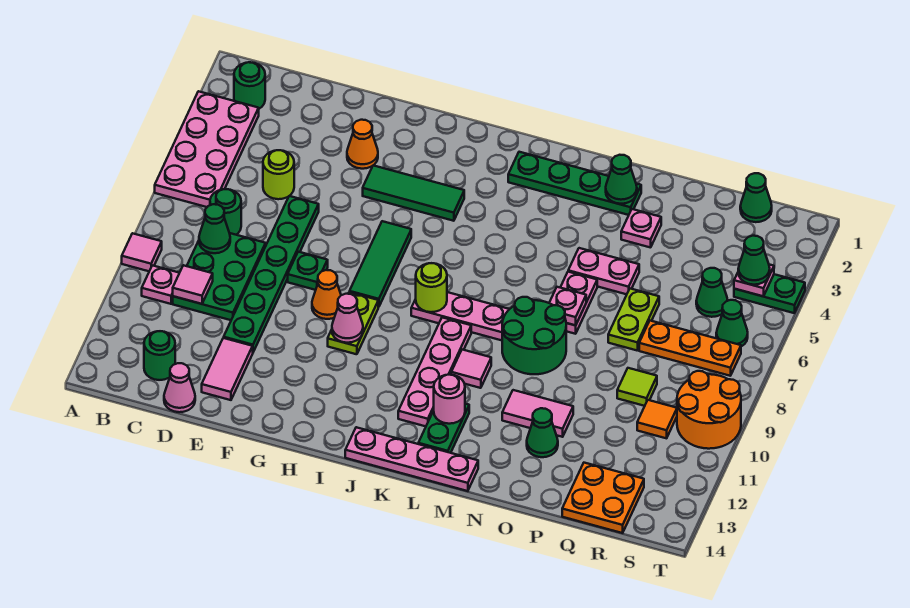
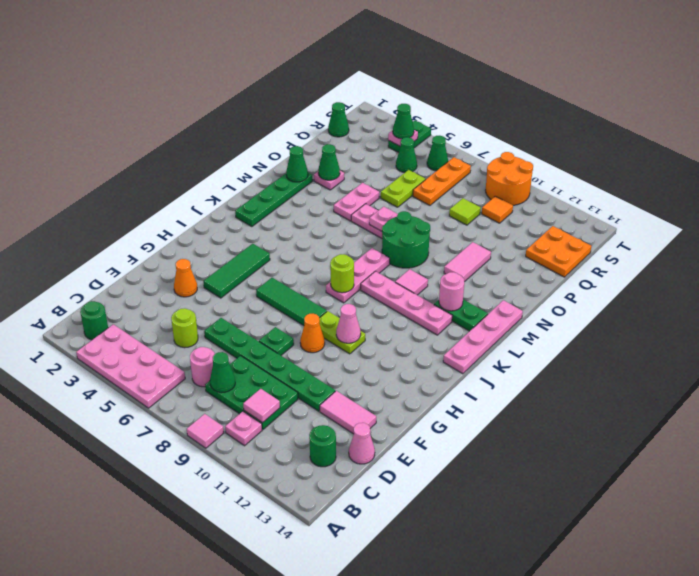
green round brick C7 level 1 -> pink round brick C7 level 1
green cone O12 level 1 -> green cone O3 level 2
lime plate P6:P7 level 1 -> lime plate P6:Q6 level 1

